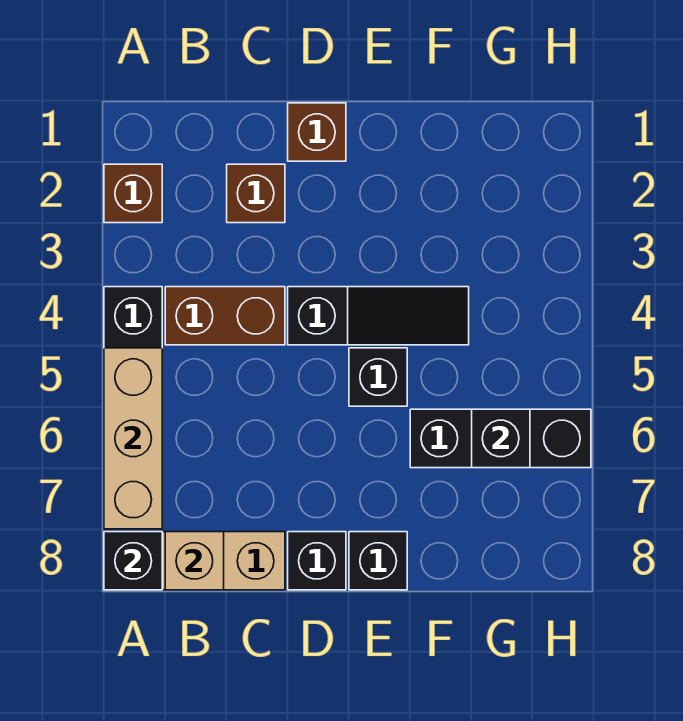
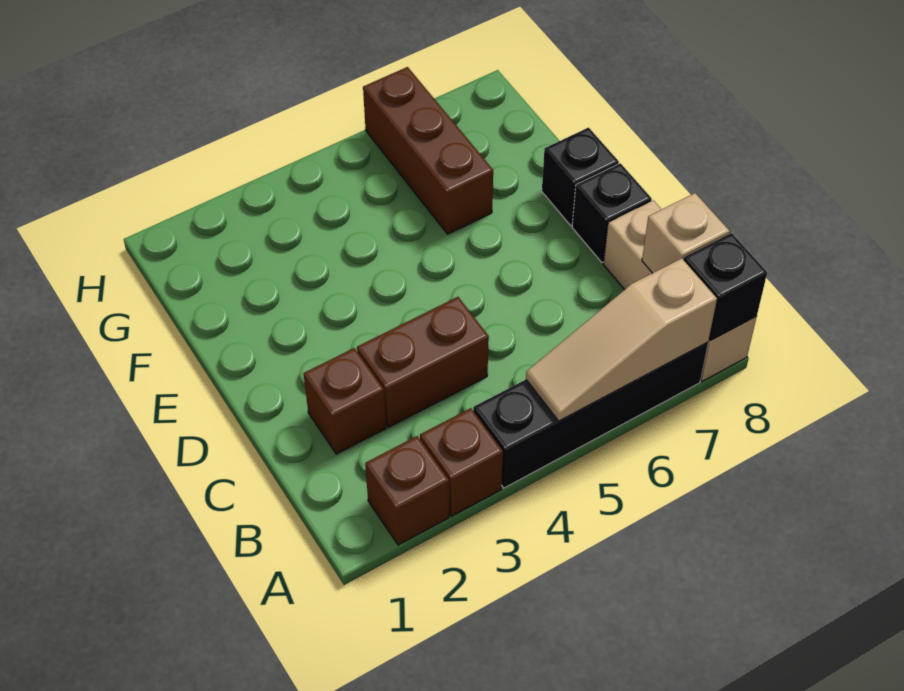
tan brick A5:A7 level 2 -> tan slope A5:A7 level 2 top 7
brown brick B4:C4 level 1 -> brown brick C3:C4 level 1
brown brick D1 level 1 -> brown brick A3 level 1
black slope D4:F4 level 1 top D -> none
black brick E5 level 1 -> none
black brick F6:H6 level 1 -> brown brick F6:H6 level 1
black brick G6 level 2 -> none

